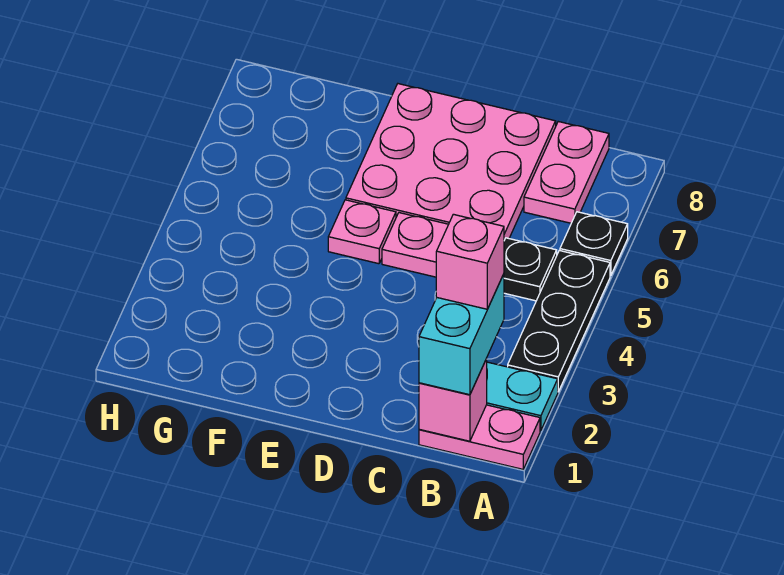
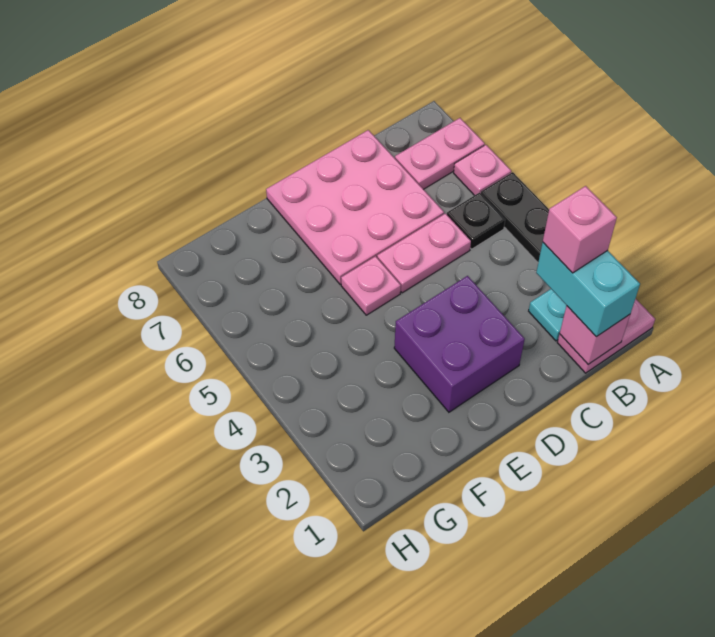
black plate A6 level 1 -> pink plate A6 level 1
pink plate B7:B8 level 1 -> pink plate A7:B7 level 1
none -> purple brick D2:E3 level 1

